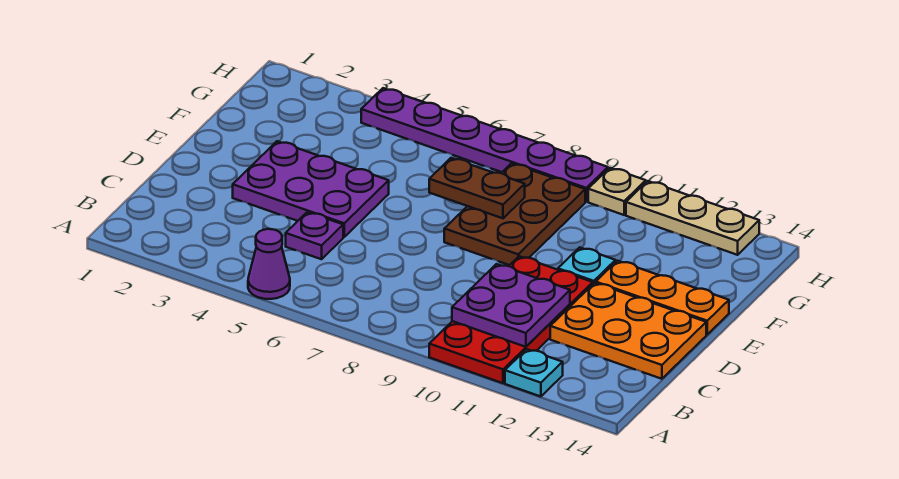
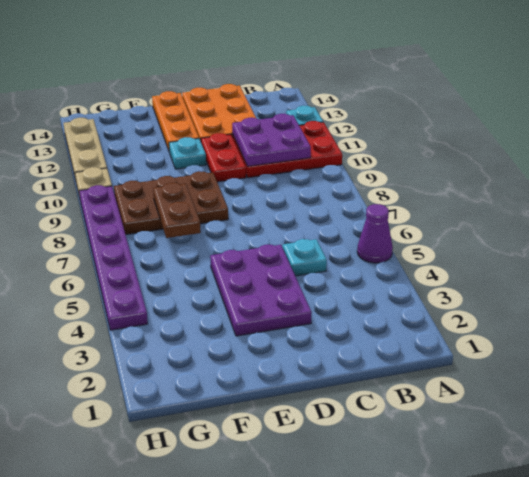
purple plate C5 level 1 -> cyan plate C5 level 1

